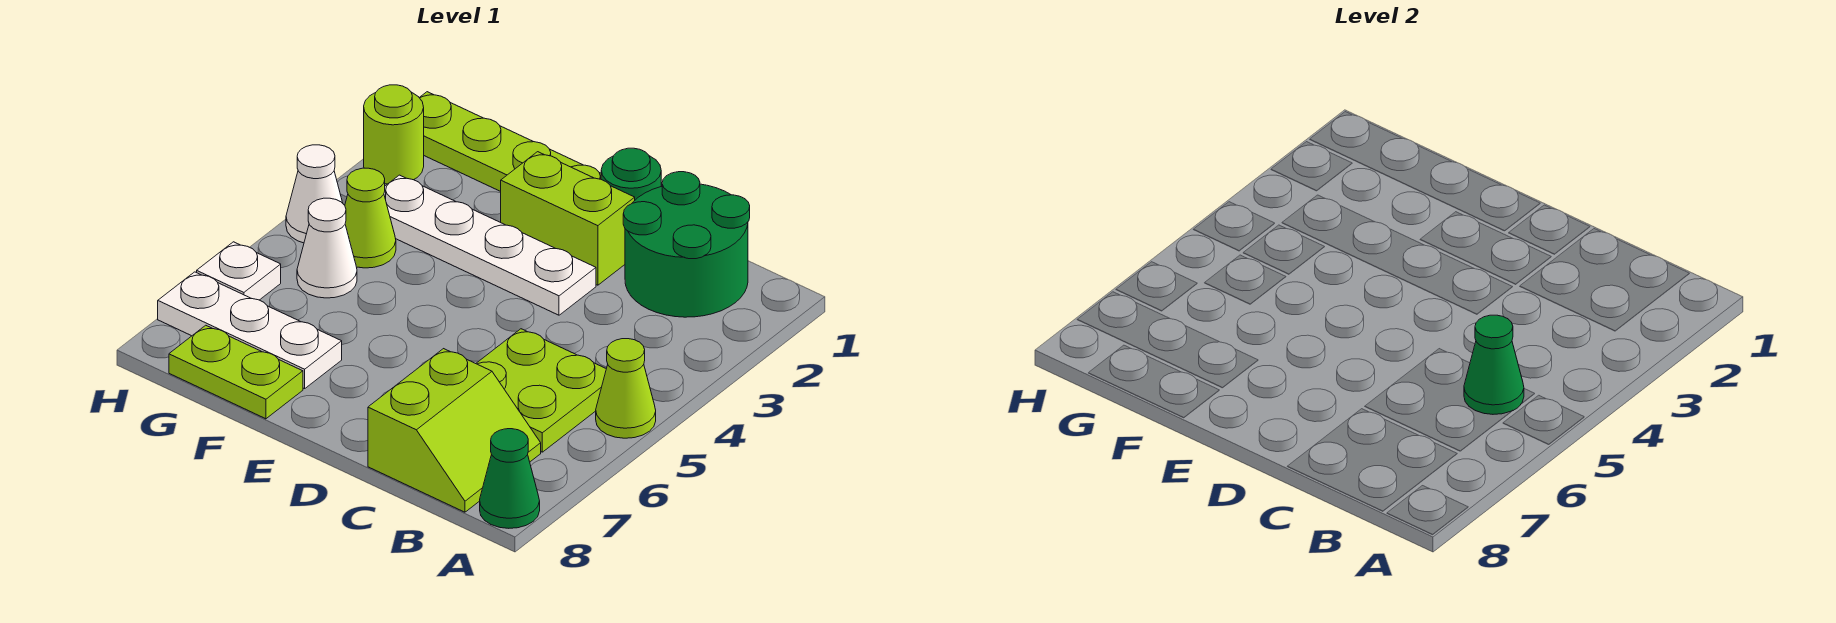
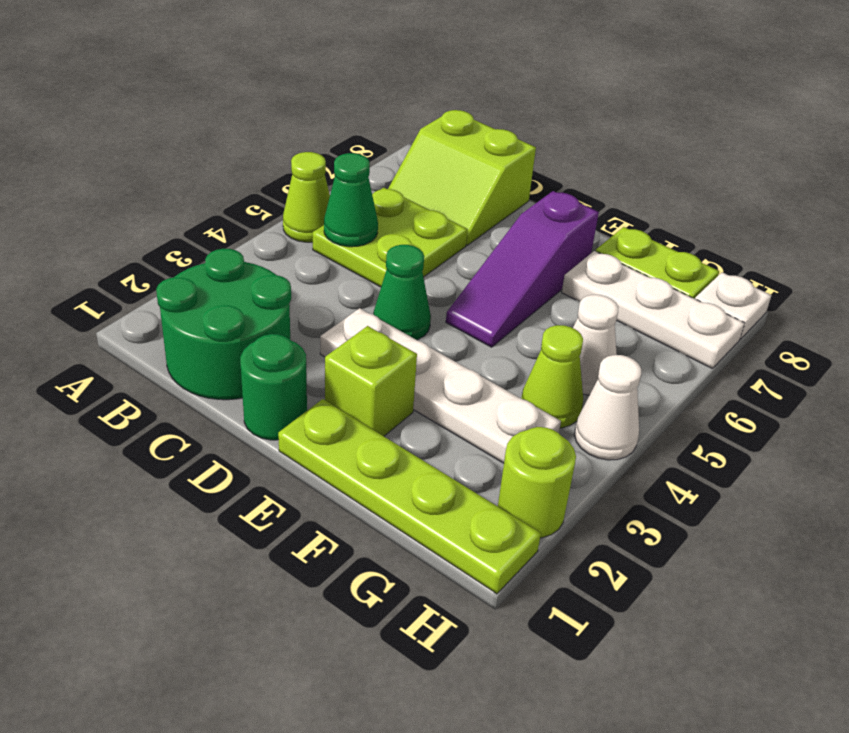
green cone A8 level 1 -> green cone D4 level 1
lime slope B7:C8 level 1 top C -> lime slope B7:C8 level 1 top 8
lime brick D2:E2 level 1 -> lime brick E2 level 1
none -> purple slope E5:E7 level 1 top 7
white plate H6 level 1 -> white plate H8 level 1

